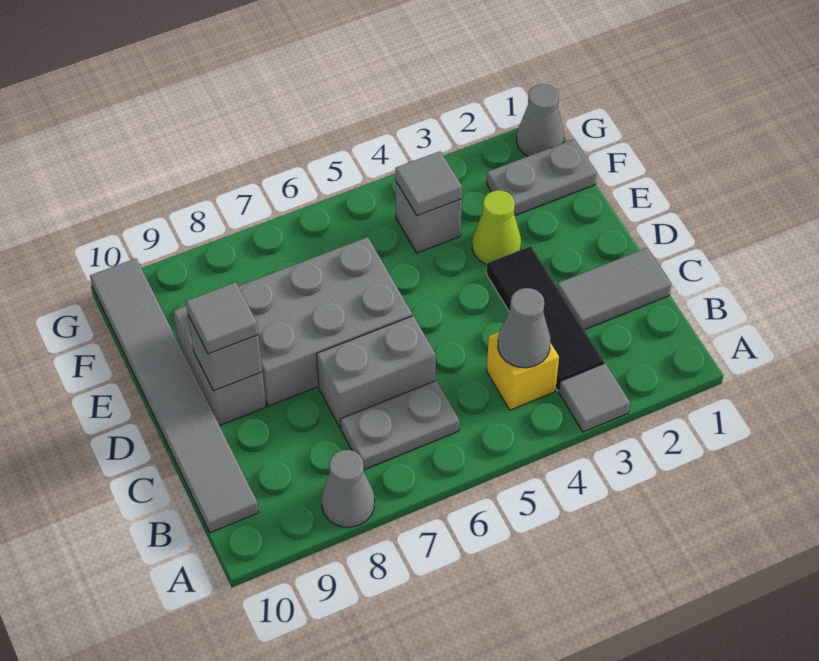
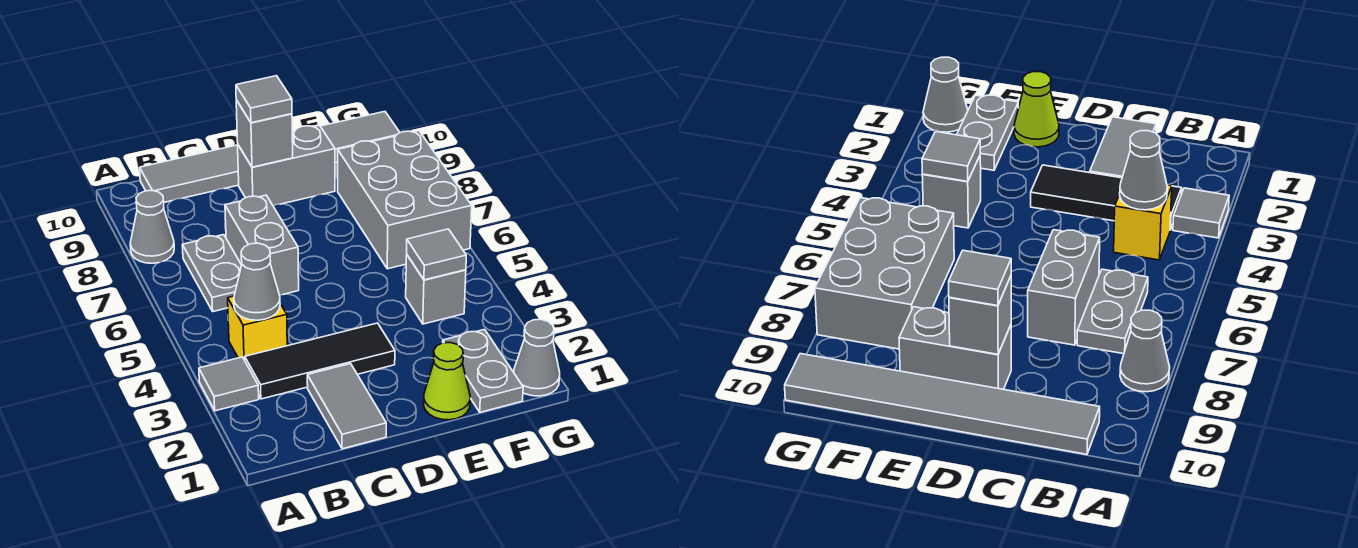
grey brick D6:E8 level 1 -> grey brick F6:G8 level 1
lime cone E3 level 1 -> lime cone E1 level 1

